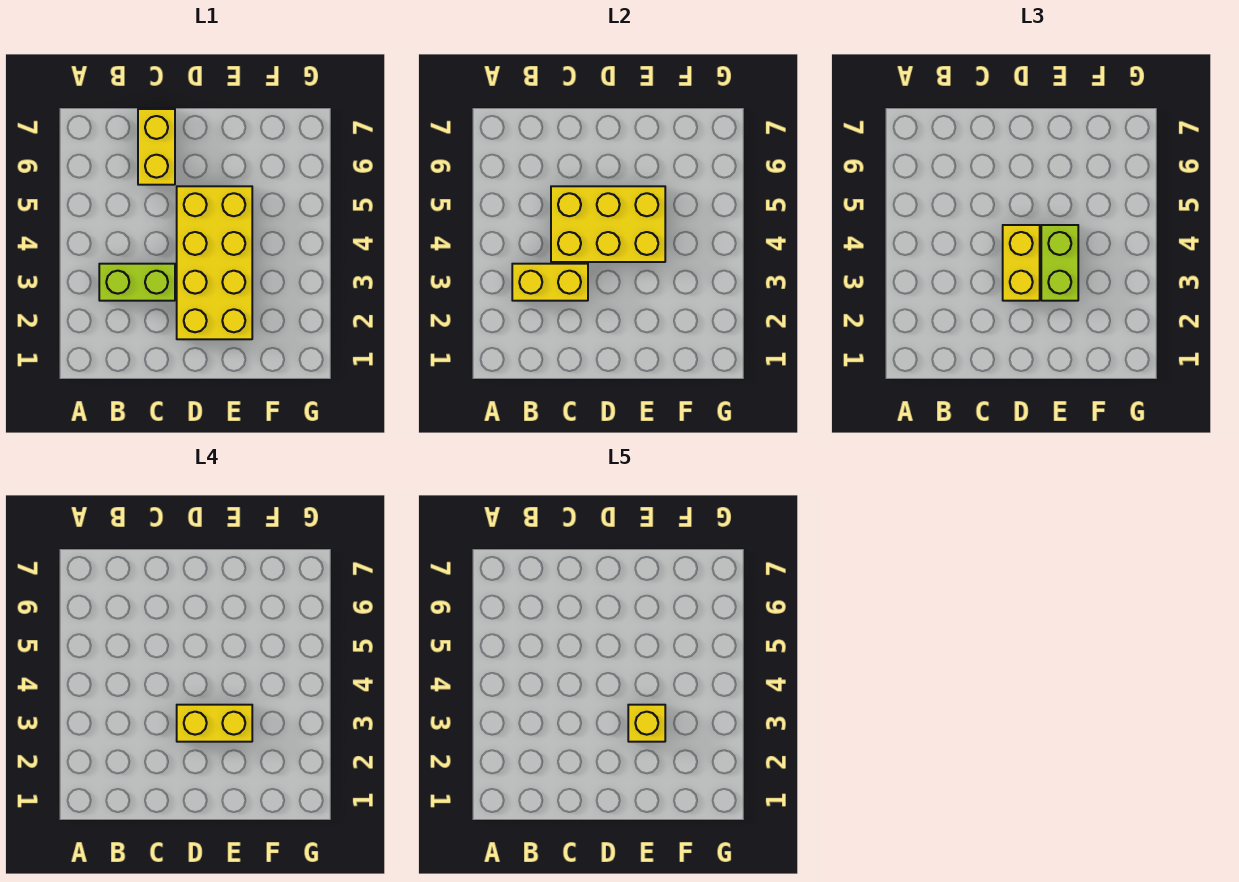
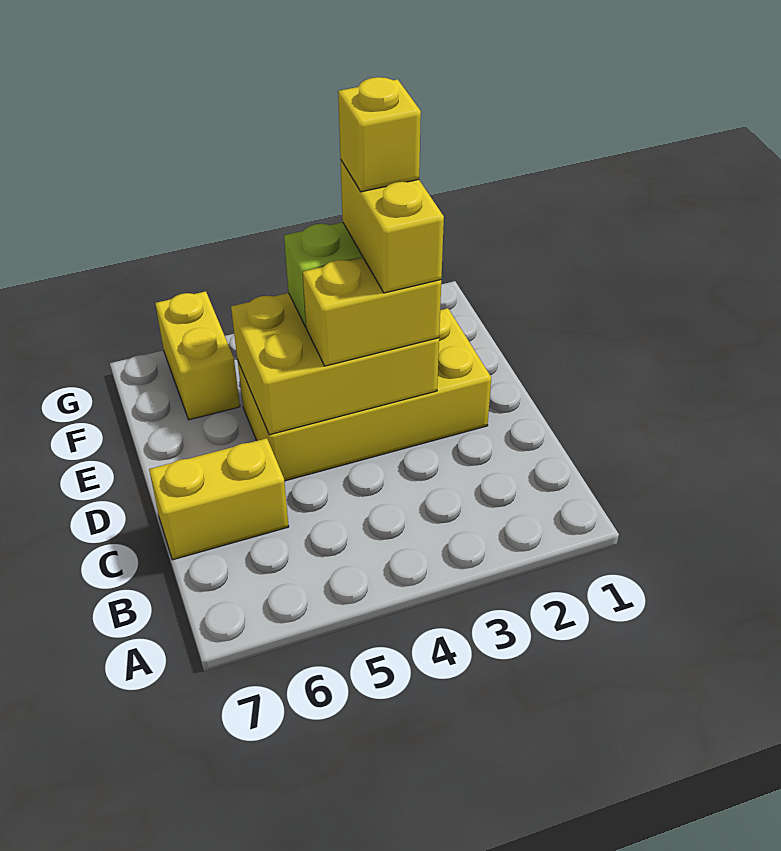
lime brick B3:C3 level 1 -> none
yellow brick B3:C3 level 2 -> yellow brick F6:G6 level 1
yellow brick C4:E5 level 2 -> yellow brick D3:E5 level 2

